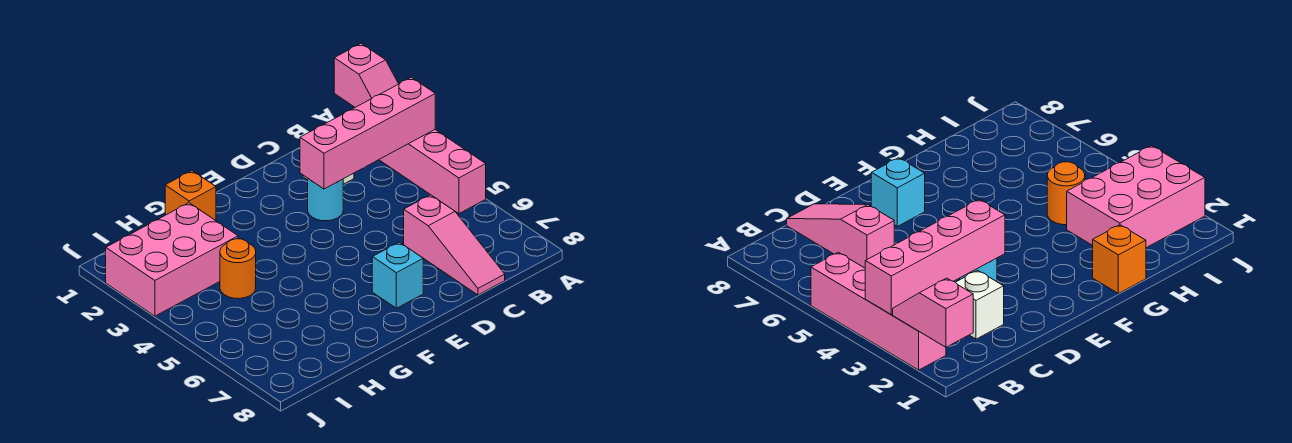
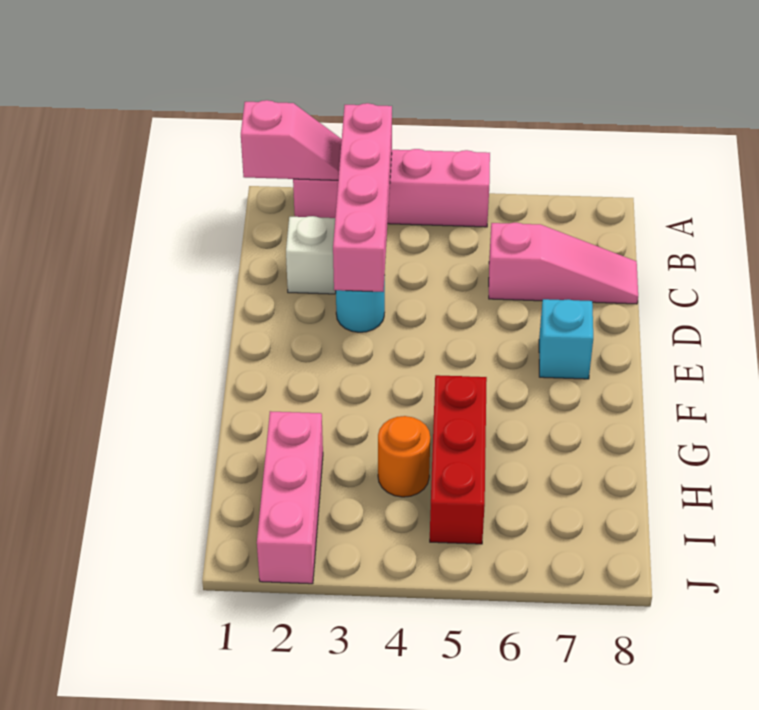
orange brick G1 level 1 -> none
none -> red brick G5:I5 level 1
pink brick H2:J3 level 1 -> pink brick H2:J2 level 1

